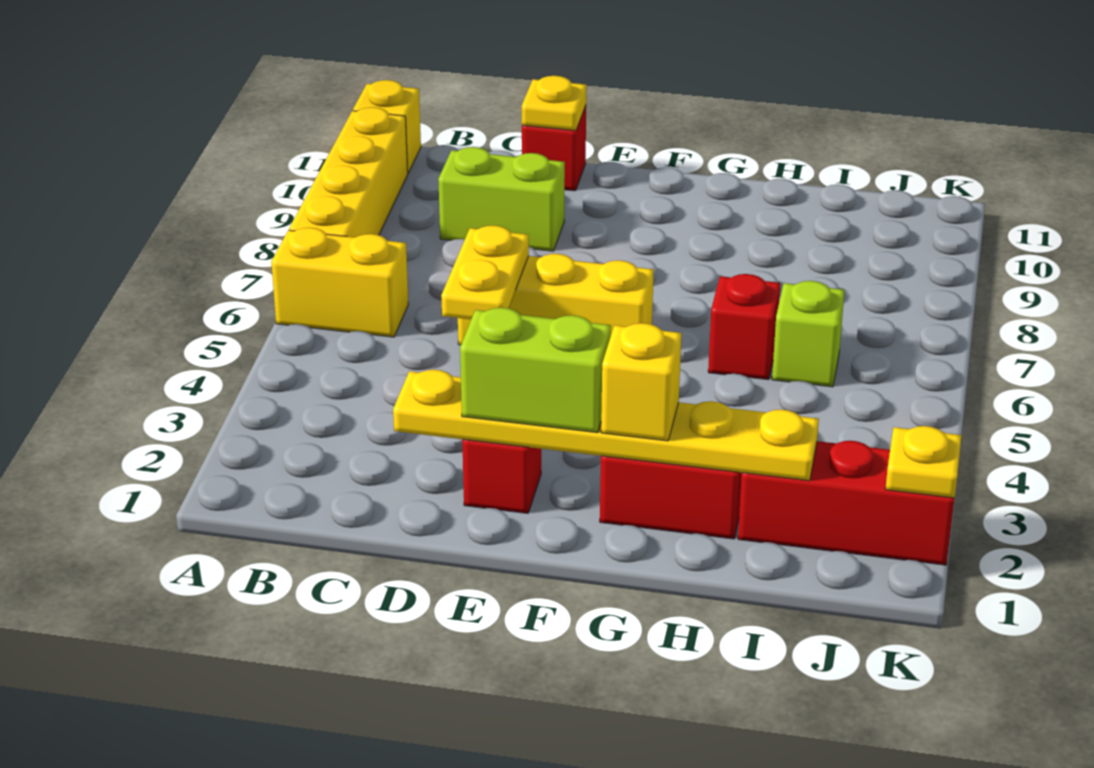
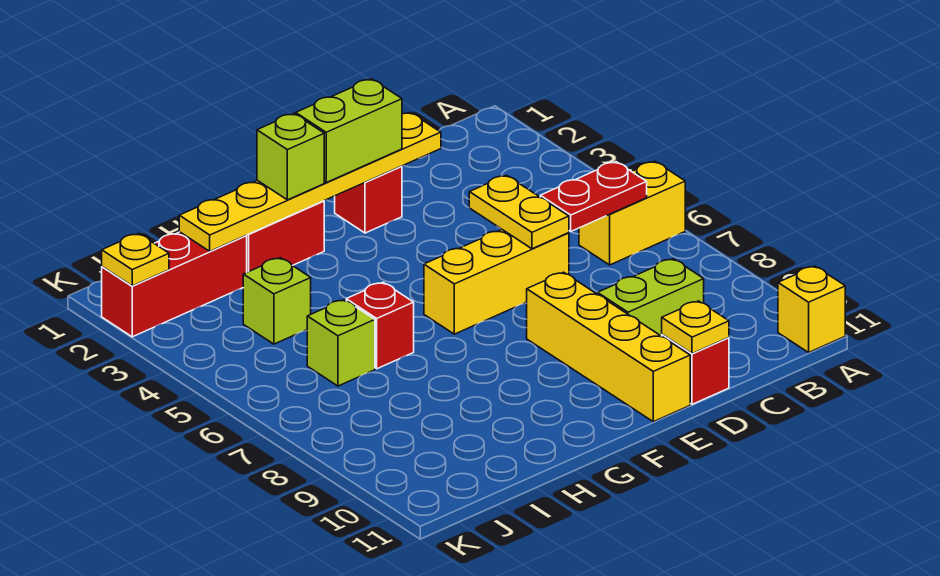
yellow brick A7:A10 level 1 -> yellow brick E8:E11 level 1
none -> red plate B6:C6 level 2
yellow brick G2 level 3 -> lime brick G2 level 3
none -> lime brick I4 level 1

